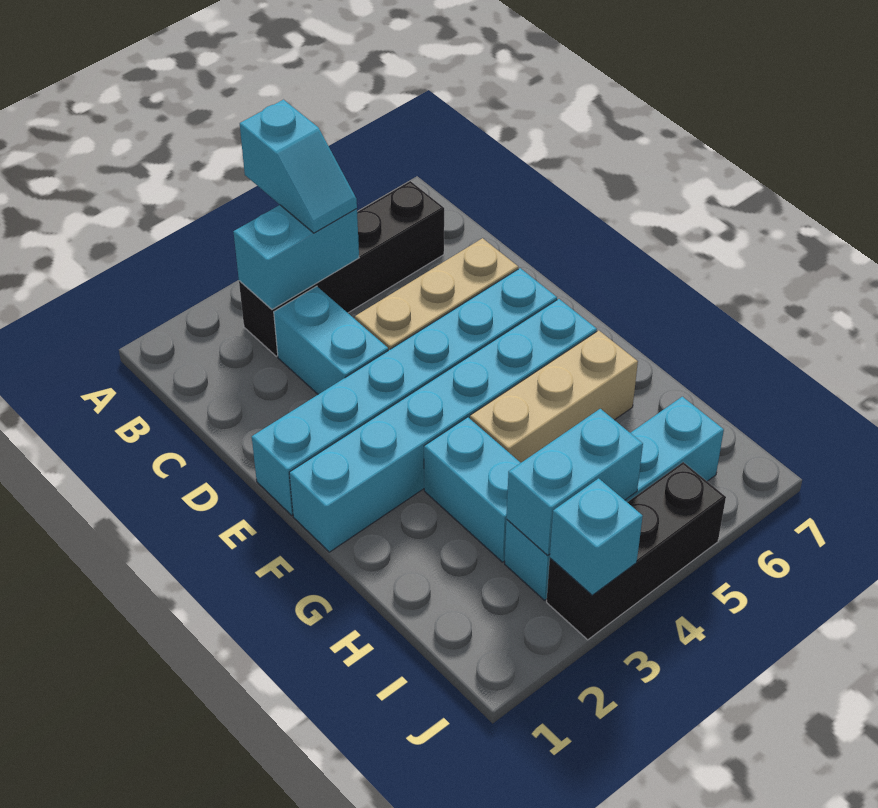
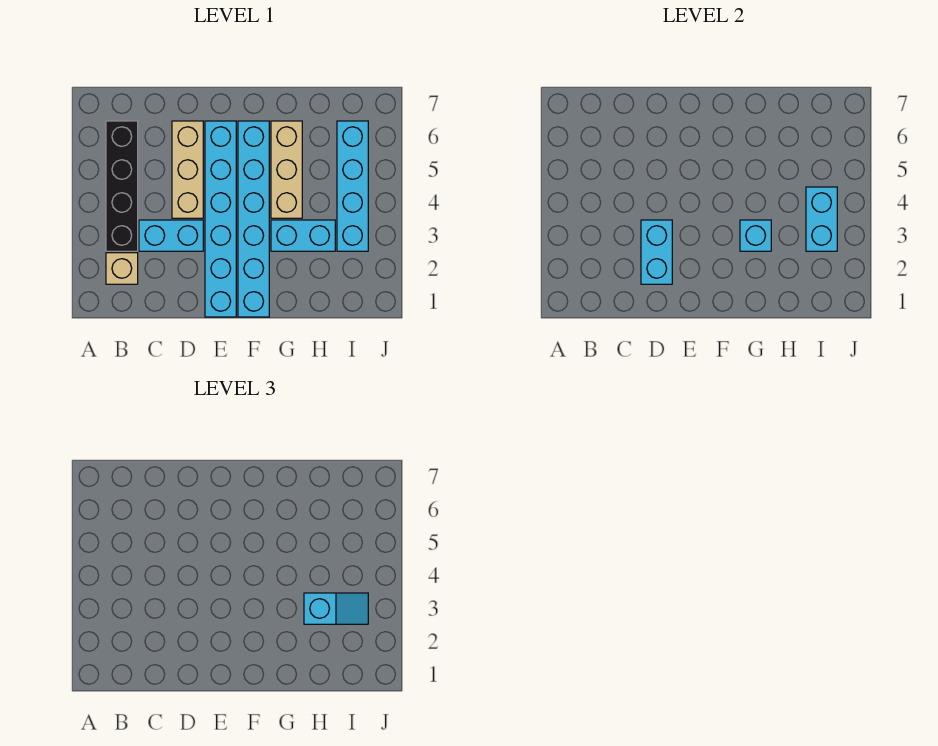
cyan slope A4:B4 level 3 top A -> cyan slope H3:I3 level 3 top H
none -> tan brick B2 level 1
cyan brick B3:B4 level 2 -> cyan brick D2:D3 level 2
black brick J3:J5 level 1 -> none
cyan brick J3 level 2 -> cyan brick G3 level 2

